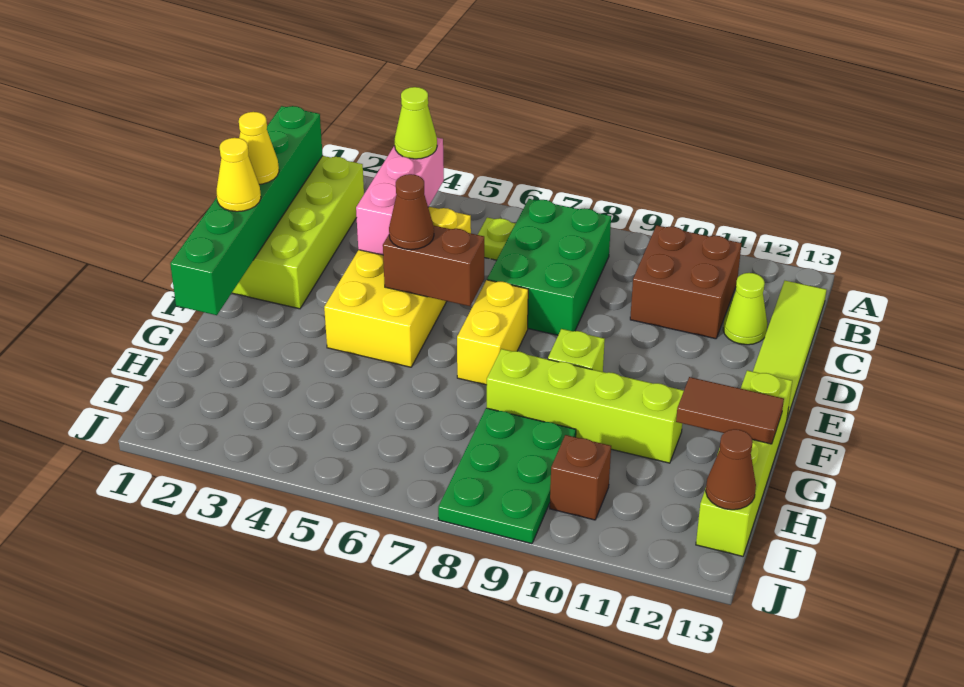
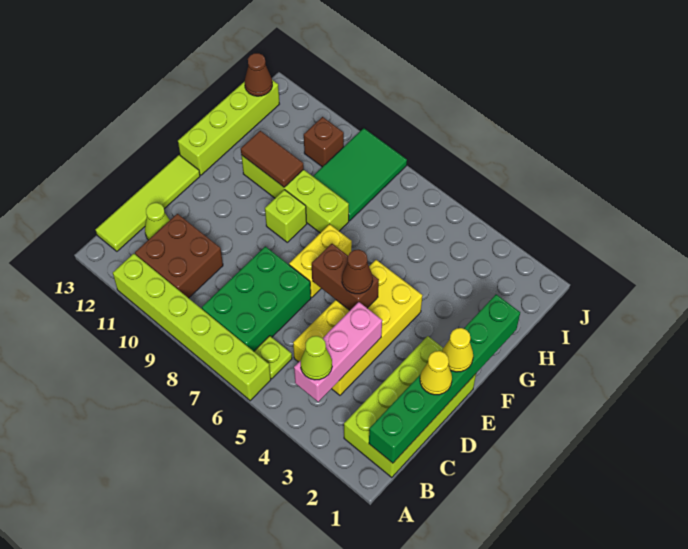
none -> lime brick A6:A11 level 1
brown tile G12:G13 level 2 -> brown tile G10:G11 level 2
green plate H8:J9 level 1 -> green tile H8:J9 level 1

